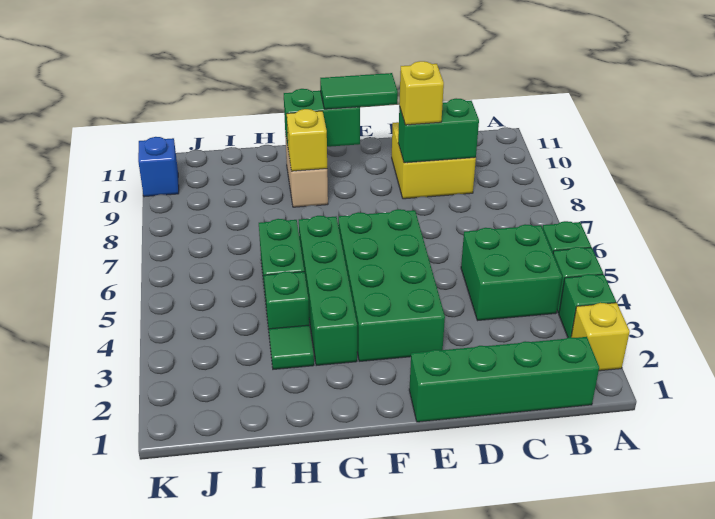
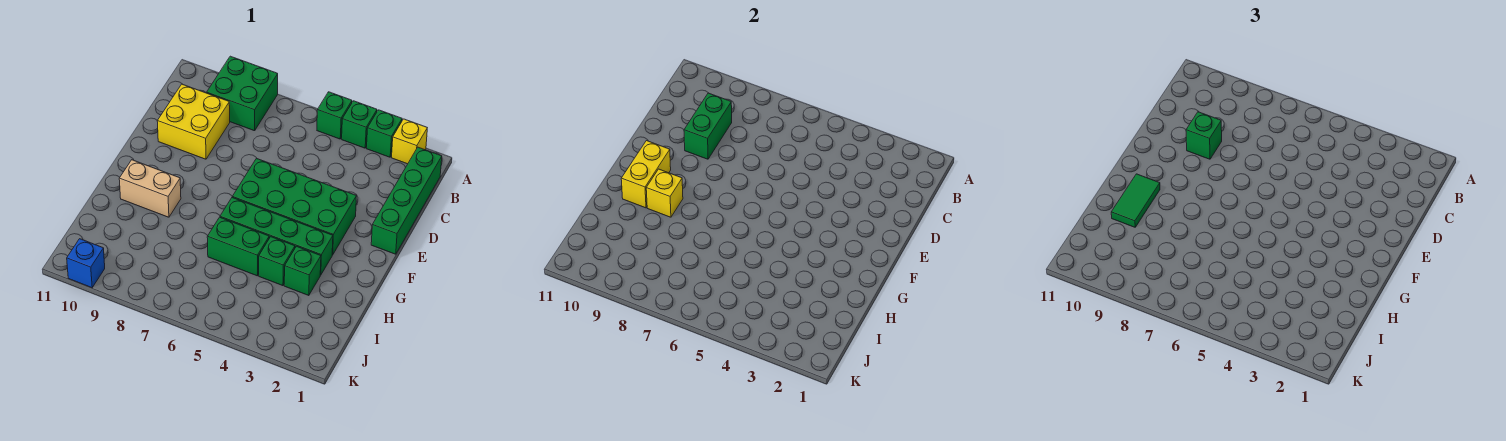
green brick B4:C5 level 1 -> green brick A8:B9 level 1
yellow brick D9 level 3 -> green brick D9 level 3
green tile E10:F10 level 3 -> green tile G10:H10 level 3
green brick F10:G10 level 2 -> yellow brick F10:G10 level 2
green tile H3 level 1 -> green brick H3 level 1

